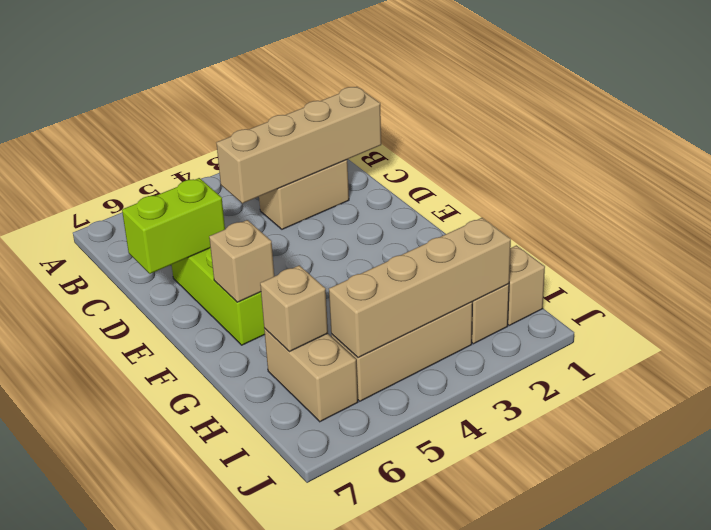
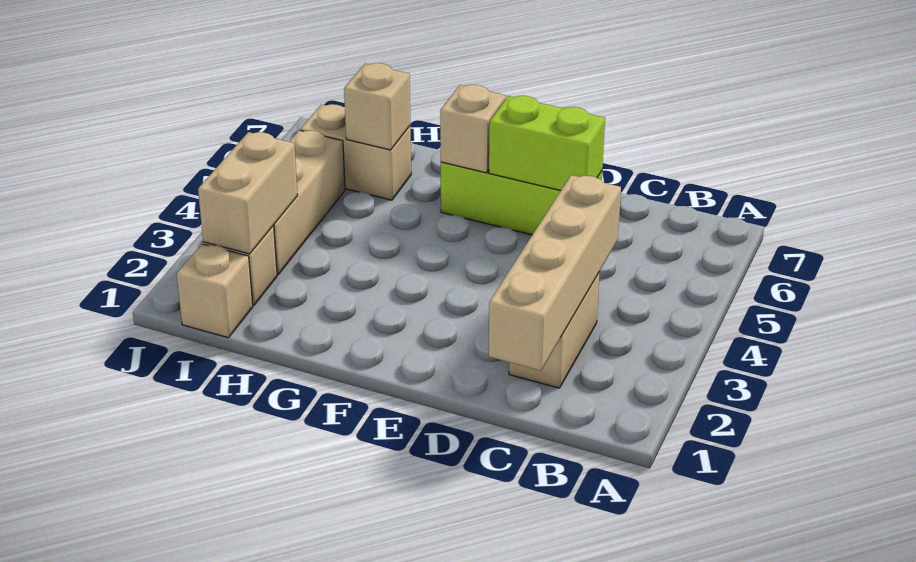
lime brick D6:D7 level 2 -> lime brick D6:E6 level 2
tan brick I2:I5 level 2 -> tan brick I2:I3 level 2

